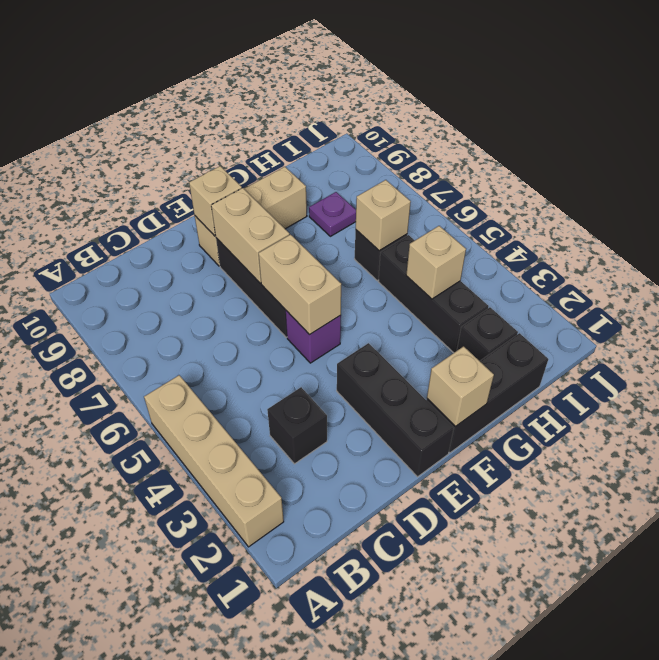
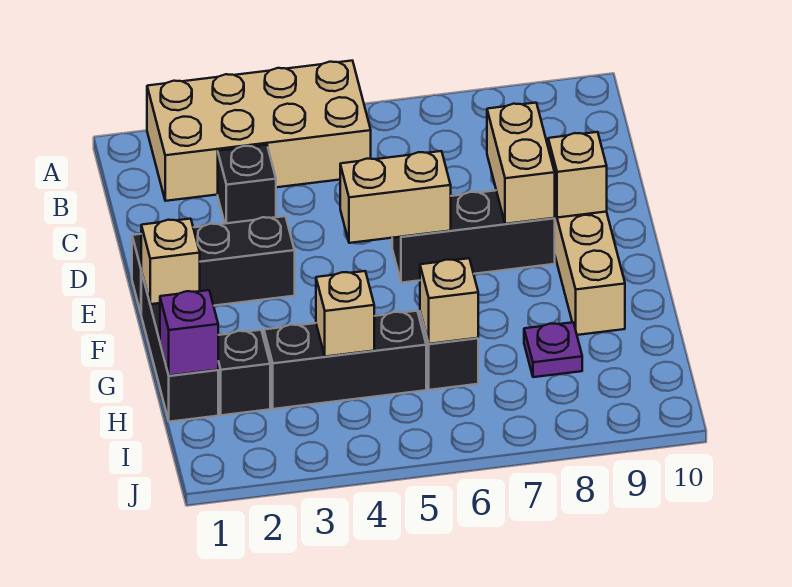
tan brick A2:A5 level 1 -> tan brick A2:B5 level 1
purple brick E5 level 1 -> purple brick H1 level 2
tan brick E7:E8 level 2 -> tan brick D8:E8 level 2

